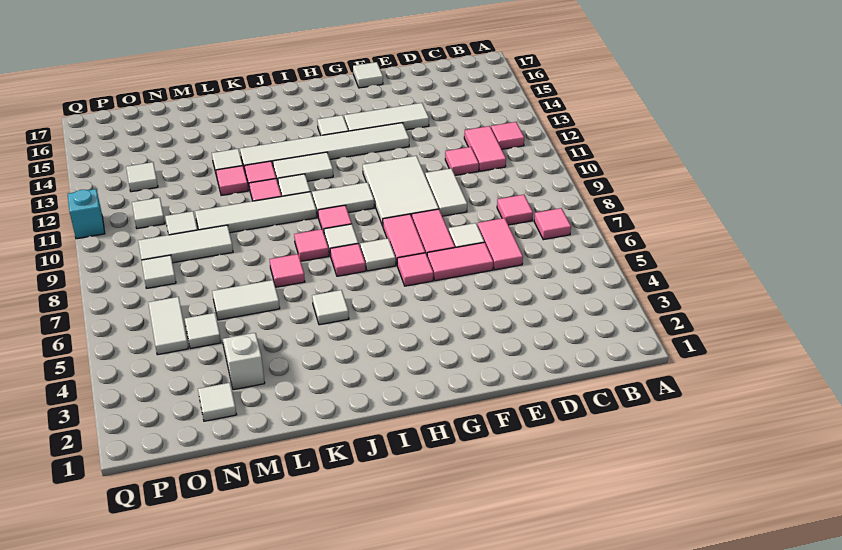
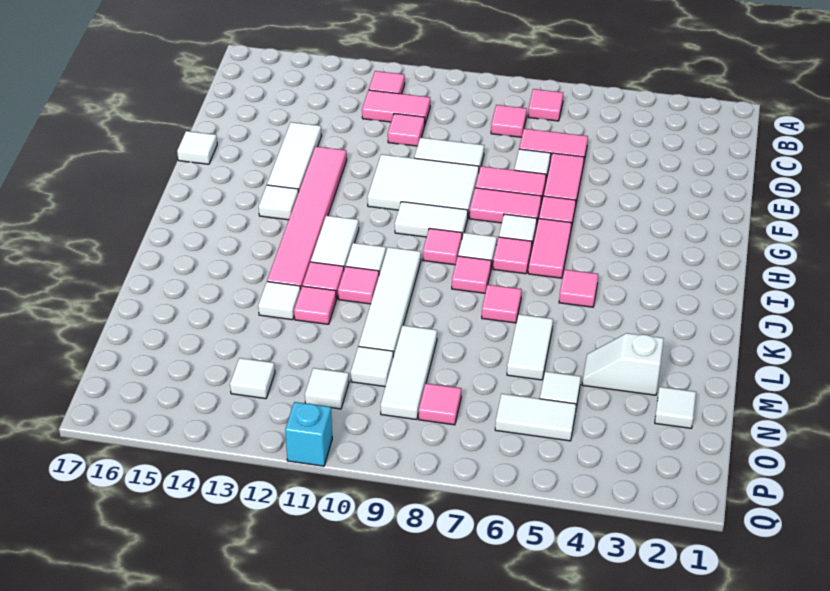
white tile F13:K13 level 1 -> pink tile F13:K13 level 1
none -> pink tile H6:I6 level 1
white tile H10:I10 level 1 -> white tile H9:H10 level 1
white tile J5 level 1 -> pink tile J5 level 1
white tile O8 level 1 -> pink tile O8 level 1

